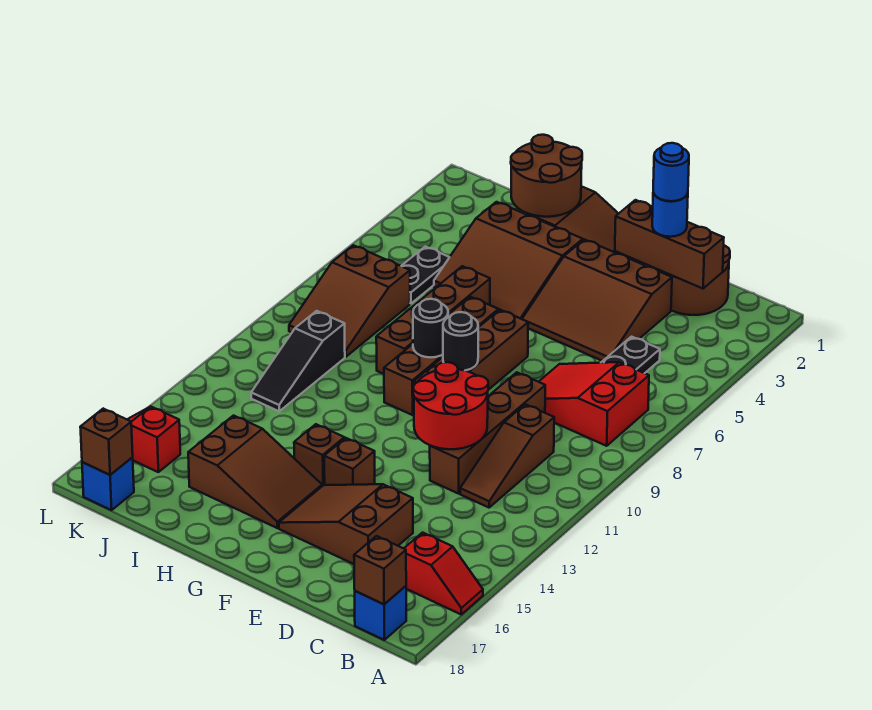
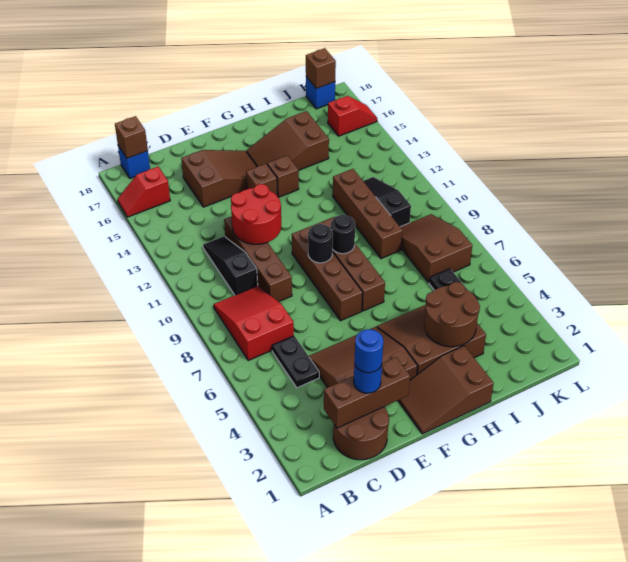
red slope B7:D8 level 1 top B -> red slope B7:C9 level 1 top 7
brown slope C10:C12 level 1 top 10 -> black slope C10:C12 level 1 top 10
brown round brick H1:I2 level 2 -> brown round brick H3:I4 level 2
brown brick H6:H9 level 1 -> brown brick I9:I12 level 1

